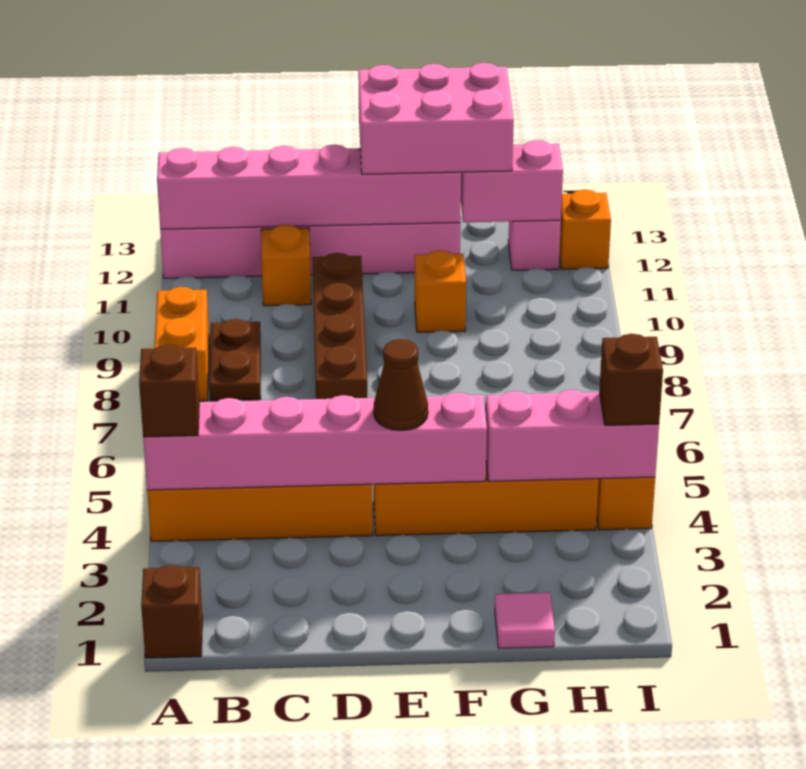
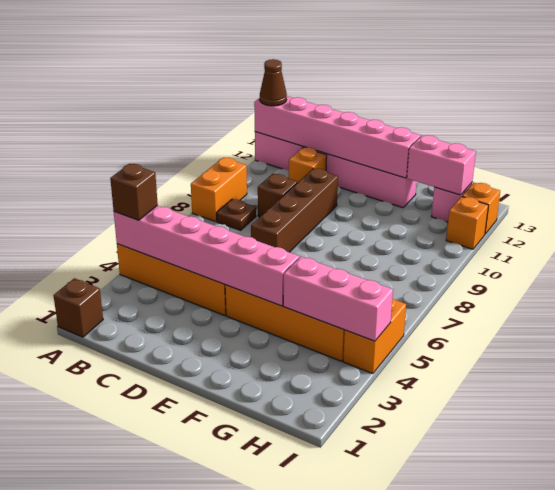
brown plate B8:B9 level 1 -> brown plate B8 level 1
brown cone E4 level 3 -> brown cone A12 level 3
pink brick E12:G13 level 3 -> none
orange brick F10 level 1 -> orange brick I11 level 1
pink tile G1 level 1 -> none
brown brick I4 level 3 -> brown brick C9 level 1

